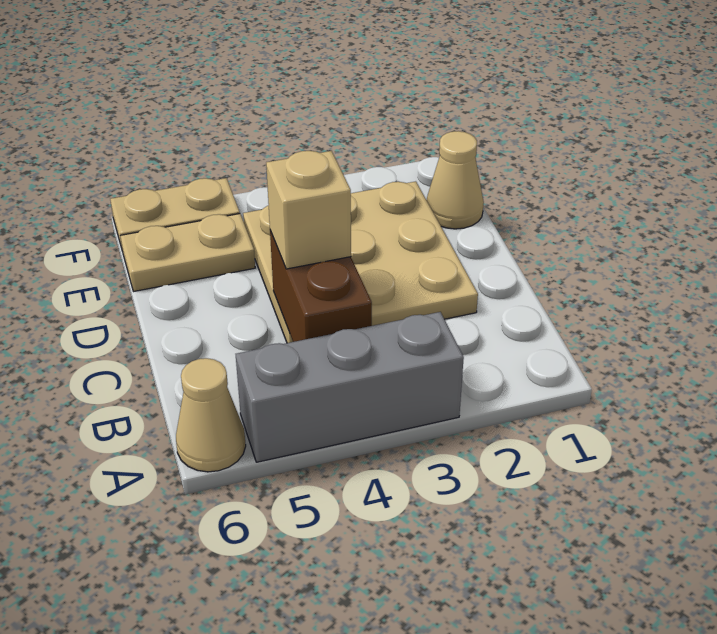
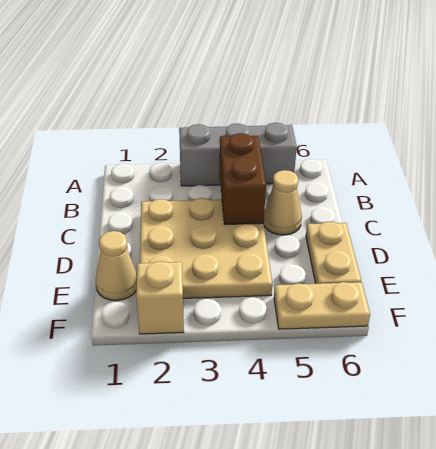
tan cone A6 level 1 -> tan cone C5 level 1
tan brick C4 level 3 -> tan brick F2 level 1
tan plate E5:E6 level 1 -> tan plate D6:E6 level 1

